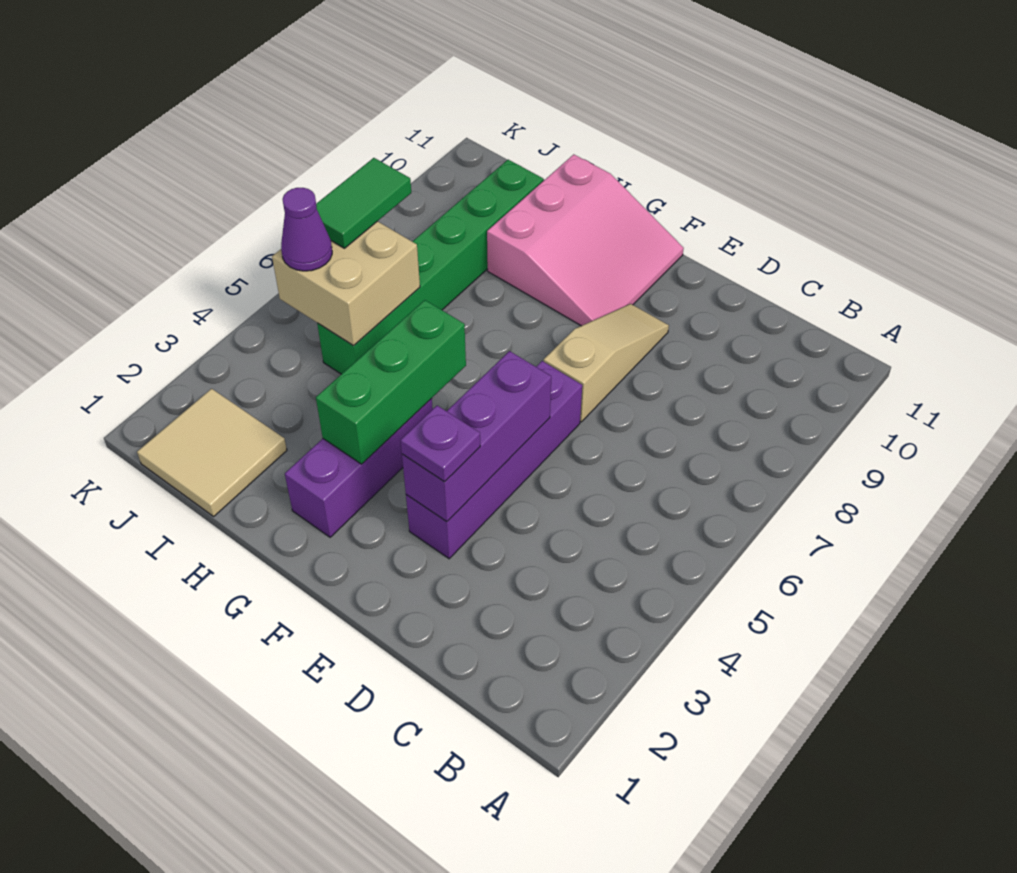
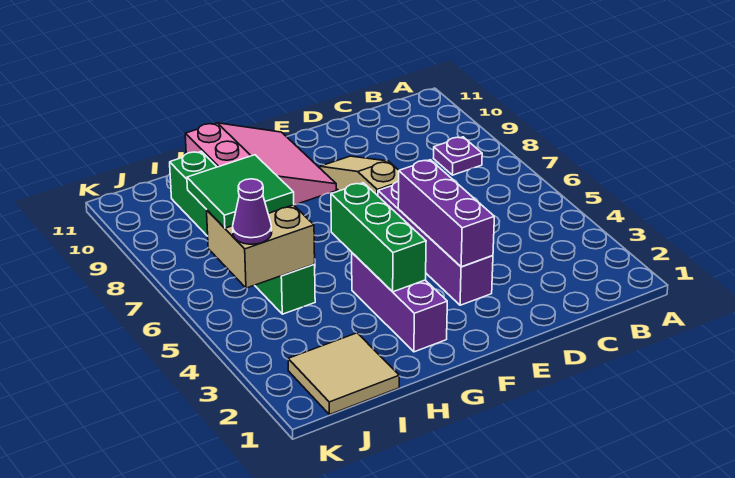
purple plate E3 level 3 -> purple plate B8 level 1
green tile J6:J7 level 3 -> green tile I6:J7 level 3

